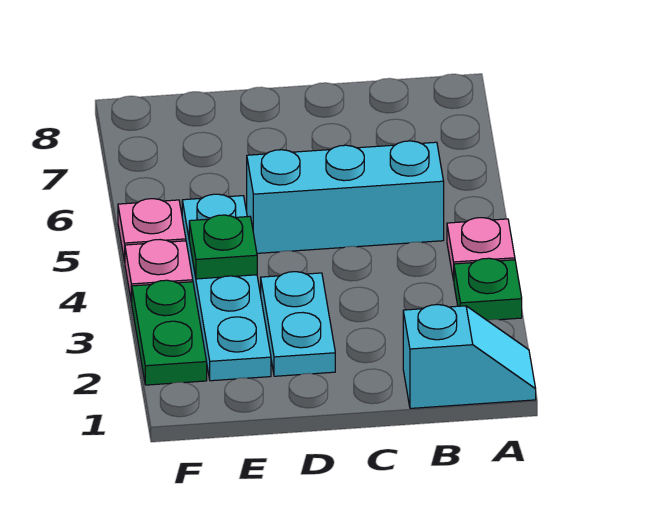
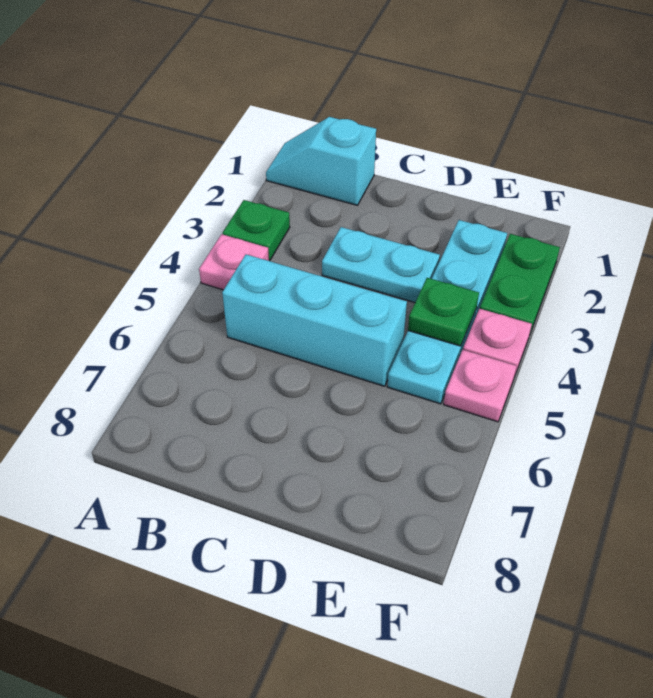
cyan plate D2:D3 level 1 -> cyan plate C3:D3 level 1

